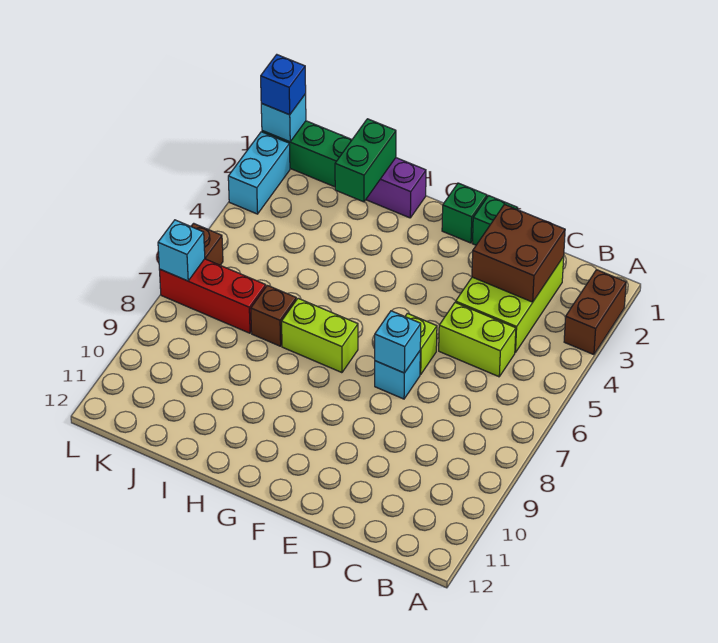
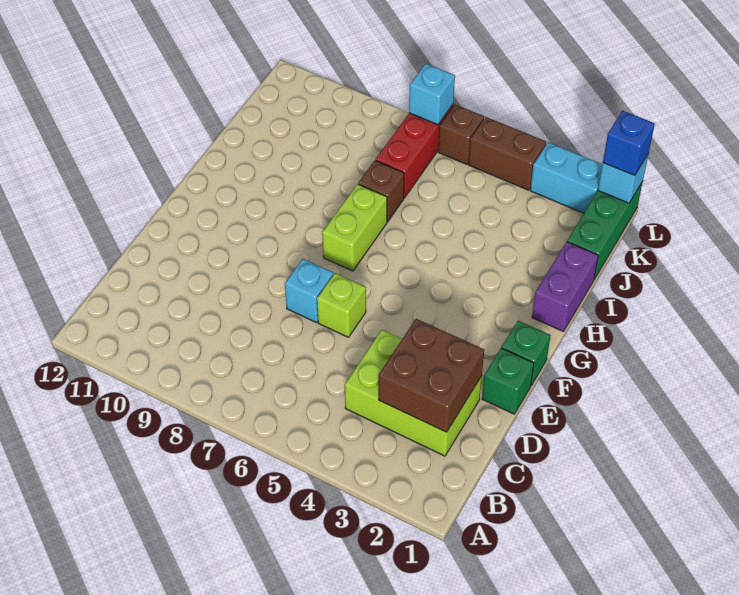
brown brick A2:A3 level 1 -> brown brick L4:L5 level 1
lime brick C5:D5 level 1 -> none
cyan brick E7 level 2 -> none
green brick I1:I2 level 2 -> none

